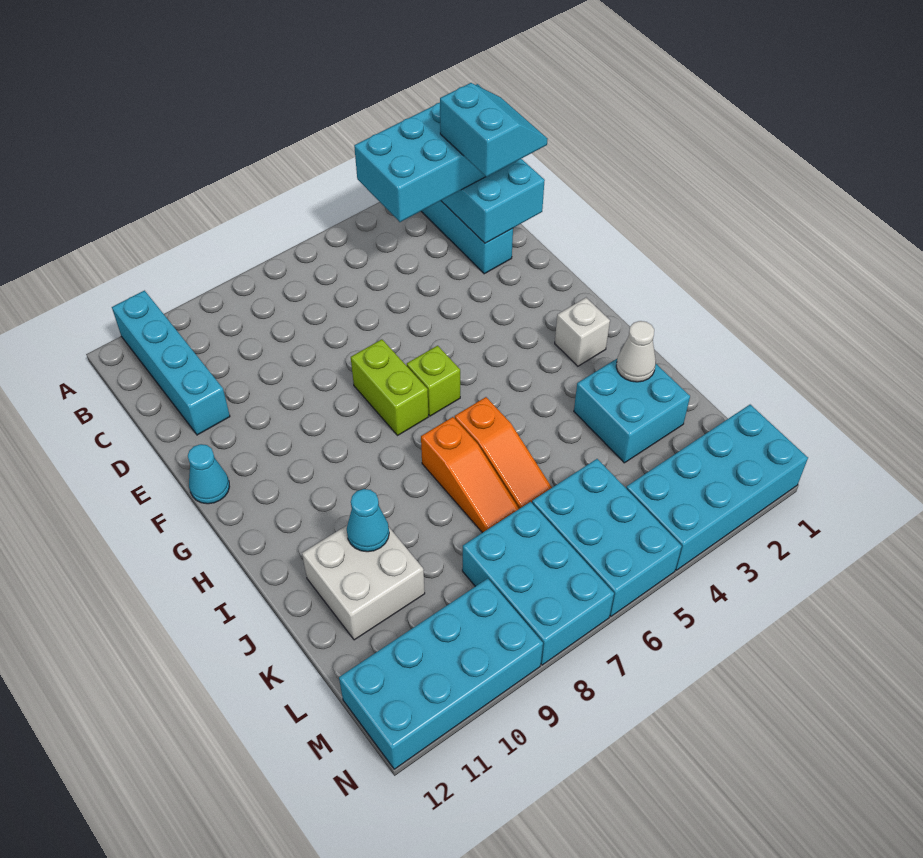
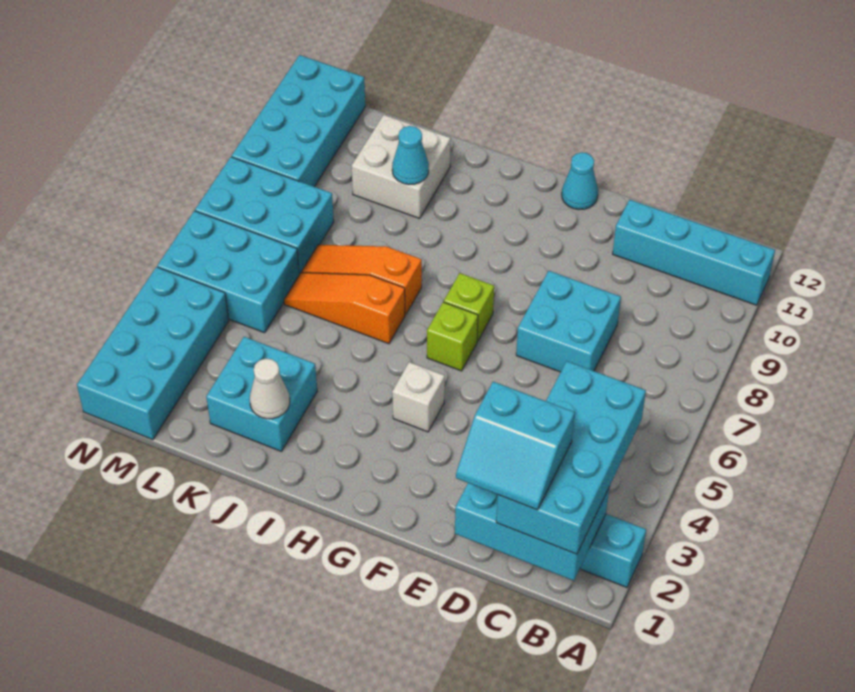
none -> cyan brick D7:E8 level 1
lime brick F7:G7 level 1 -> lime brick G7 level 1
white brick H2 level 1 -> white brick G4 level 1

